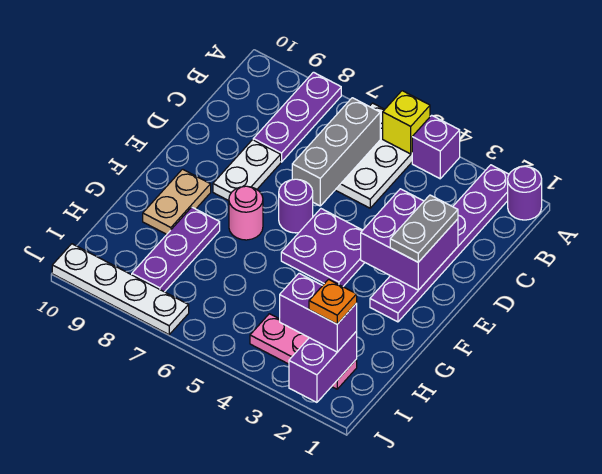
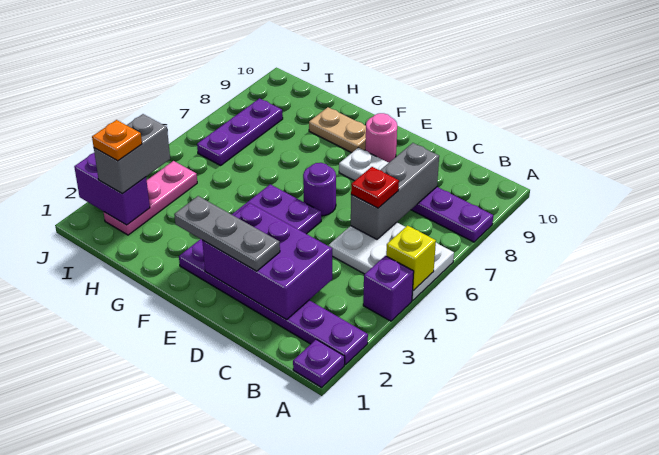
purple round brick A1 level 1 -> purple plate A1 level 1
grey brick B6:D6 level 2 -> grey brick C6:C8 level 2
none -> red plate C6 level 3
purple brick D2:E3 level 2 -> purple brick C2:E3 level 2
grey plate D2:E2 level 3 -> grey plate D2:F2 level 3
pink round brick F7 level 1 -> pink round brick E9 level 1
purple plate G8:I8 level 1 -> purple plate I6:I8 level 1
purple brick I2:I3 level 3 -> grey brick I2:I3 level 3
white plate J7:J10 level 1 -> none

